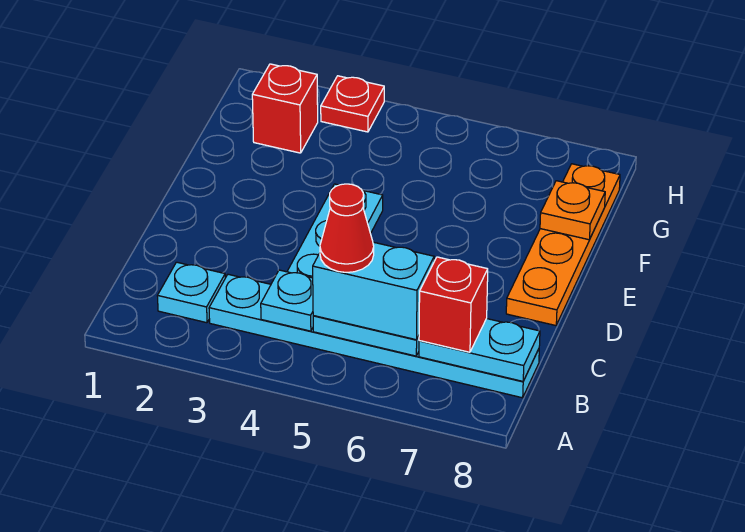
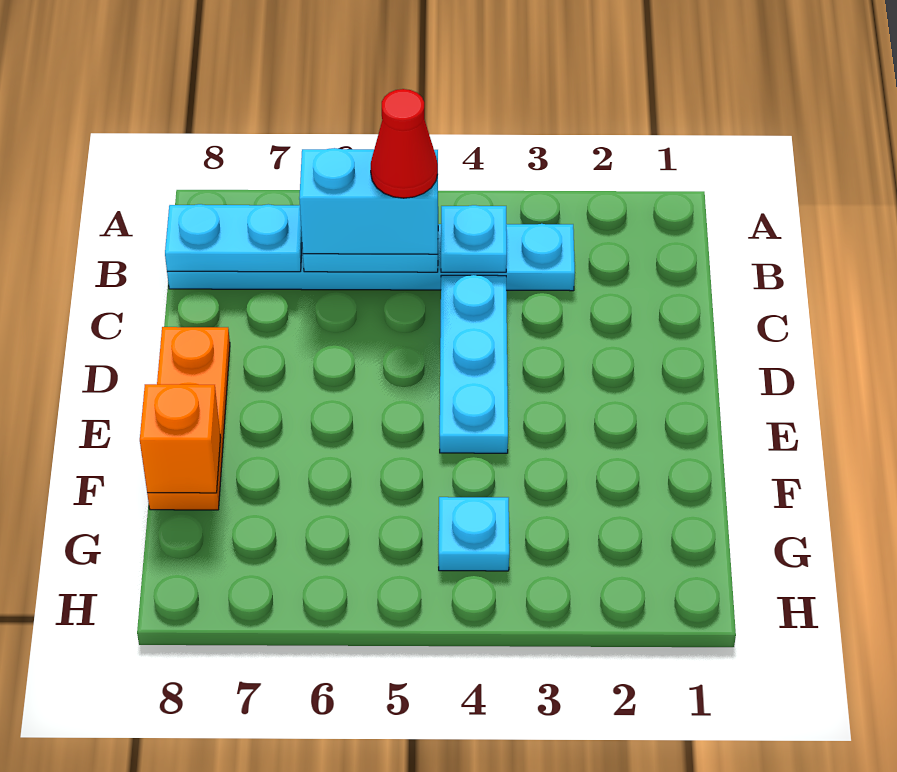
cyan plate B2 level 1 -> cyan plate G4 level 1
red brick B7 level 3 -> none
orange plate D8:G8 level 1 -> orange plate D8:F8 level 1
orange plate F8 level 2 -> orange brick F8 level 2
red brick G2 level 1 -> none
red plate H3 level 1 -> none

